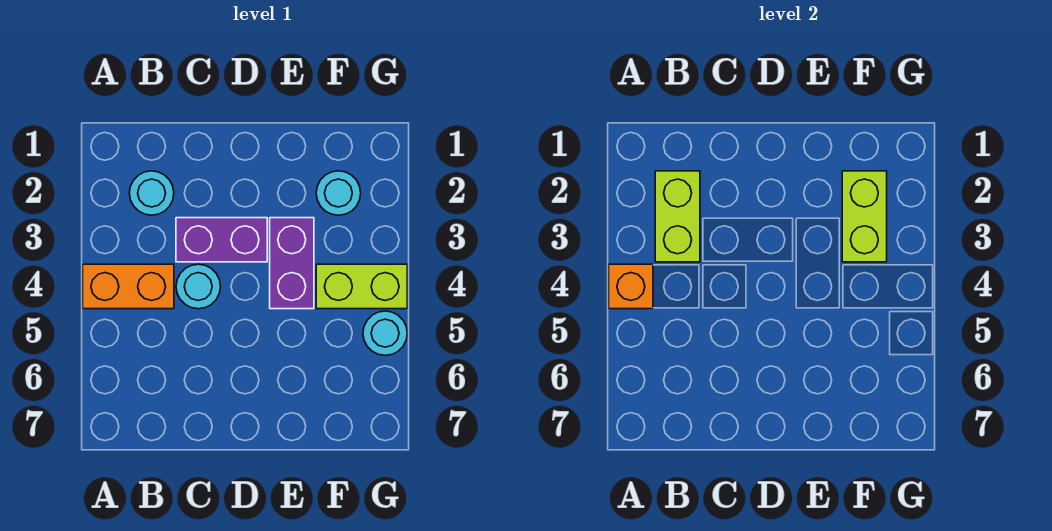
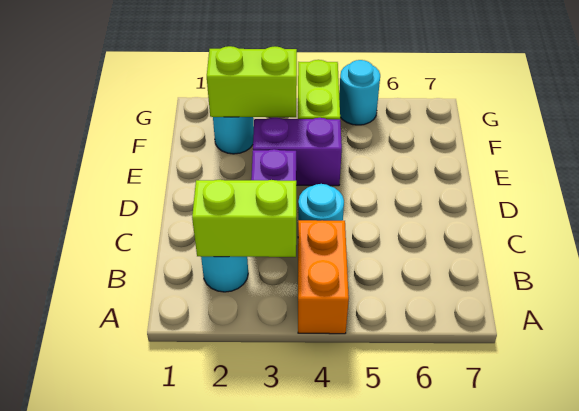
orange brick A4 level 2 -> none

